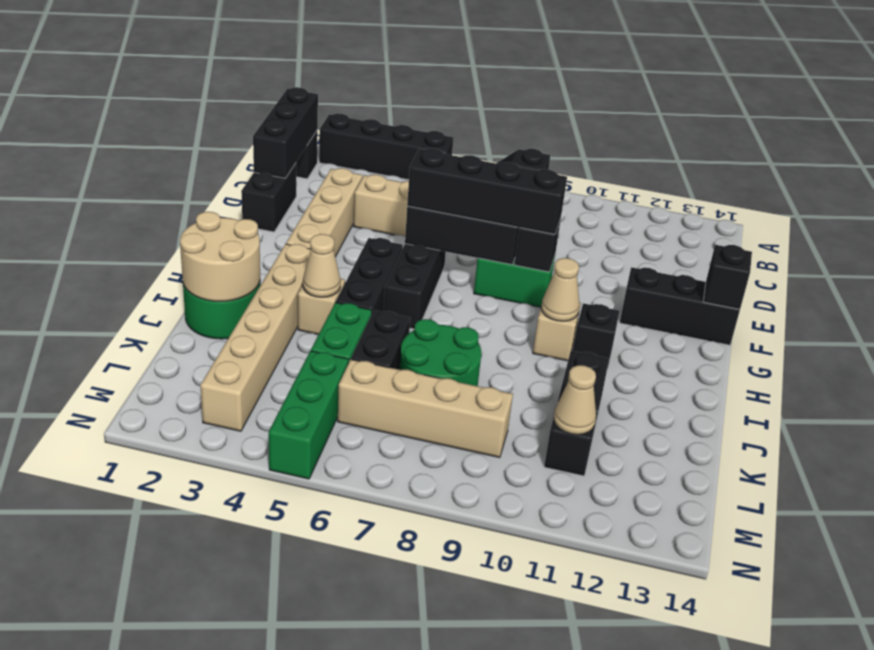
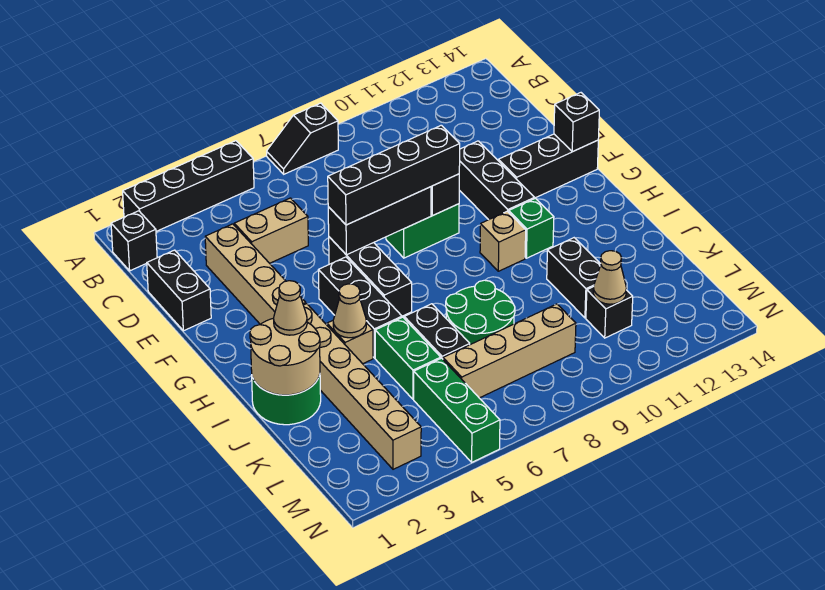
black brick B1:D1 level 2 -> black brick E11:G11 level 1
tan cone H10 level 2 -> tan cone I2 level 3
black brick H11 level 1 -> green brick H11 level 1

